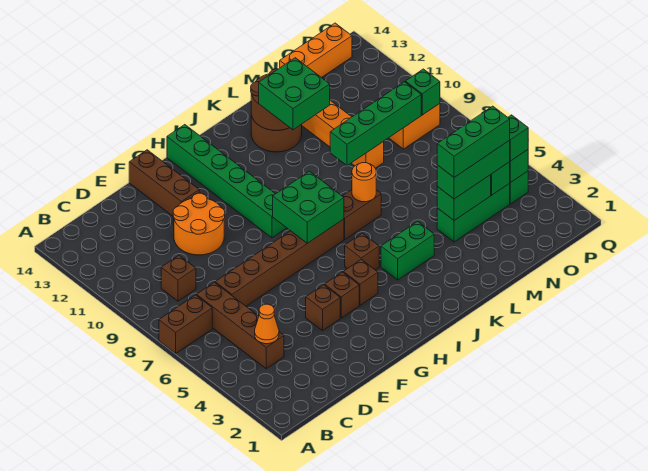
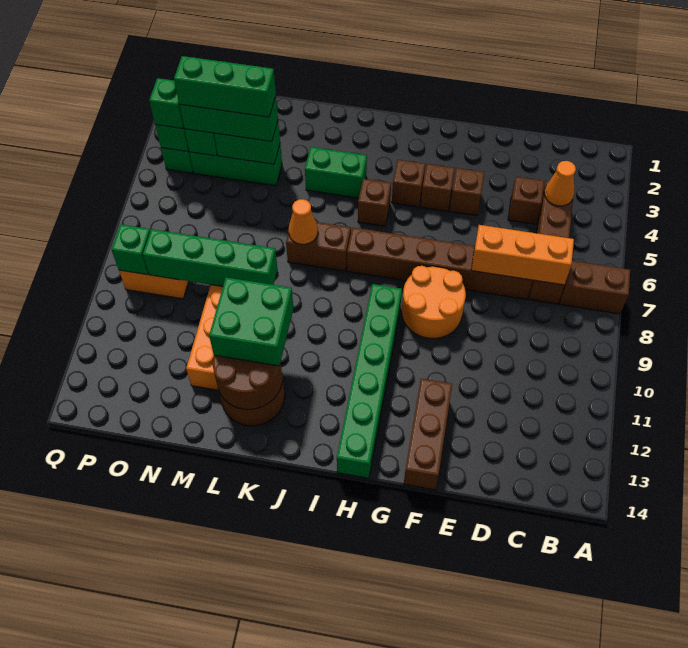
brown brick C9 level 1 -> brown brick D4 level 1
orange round brick E10:F11 level 1 -> orange round brick F8:G9 level 1
green brick H7:I8 level 2 -> none
orange round brick K7 level 2 -> orange cone K7 level 2
orange brick N14:P14 level 1 -> orange brick C7:E7 level 2

